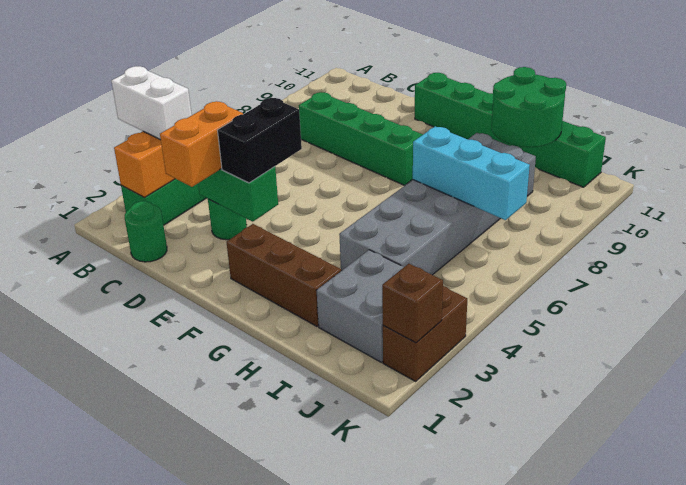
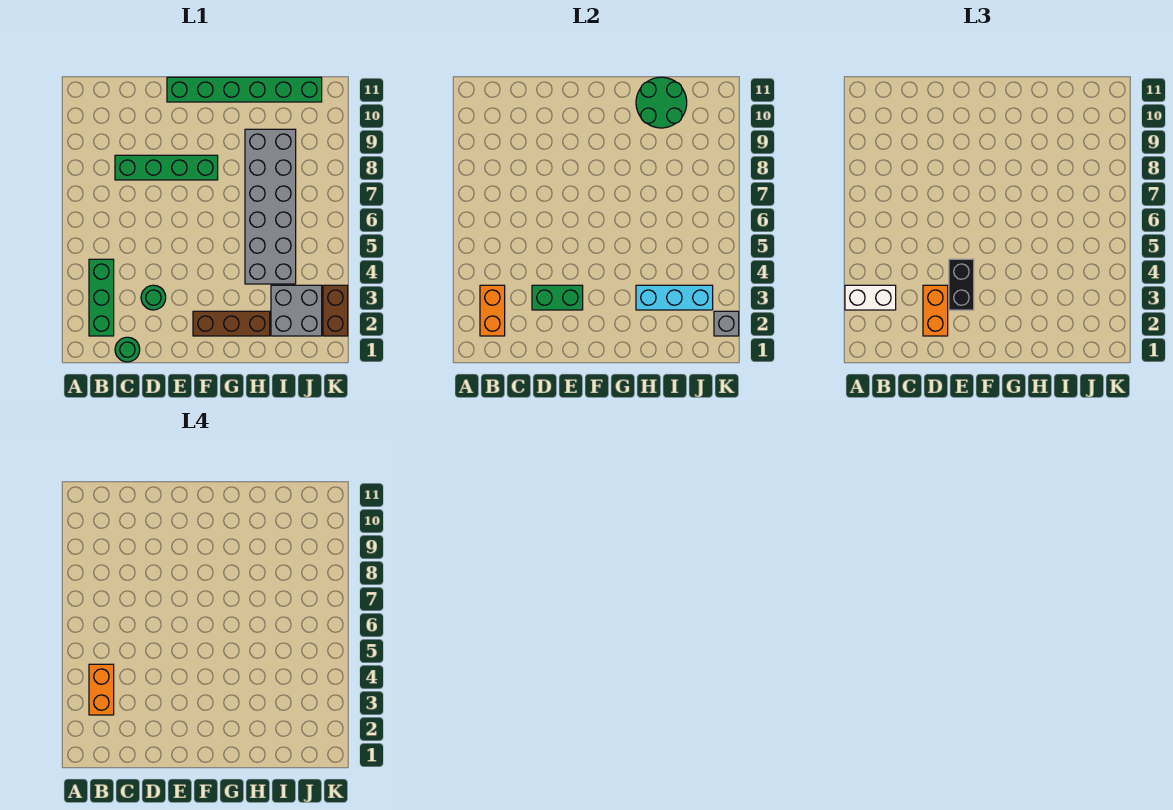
none -> orange brick B3:B4 level 4
cyan brick H7:J7 level 2 -> cyan brick H3:J3 level 2
brown brick K2 level 2 -> grey brick K2 level 2

